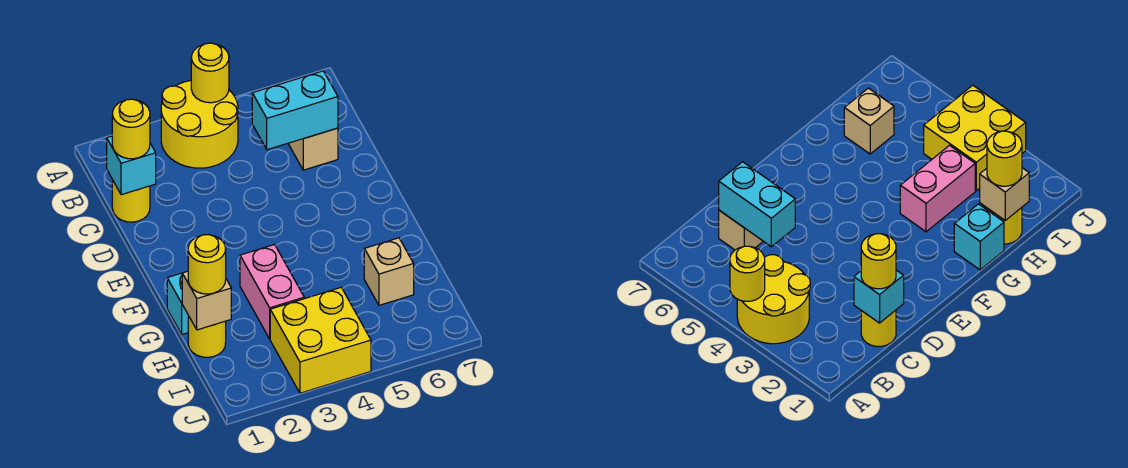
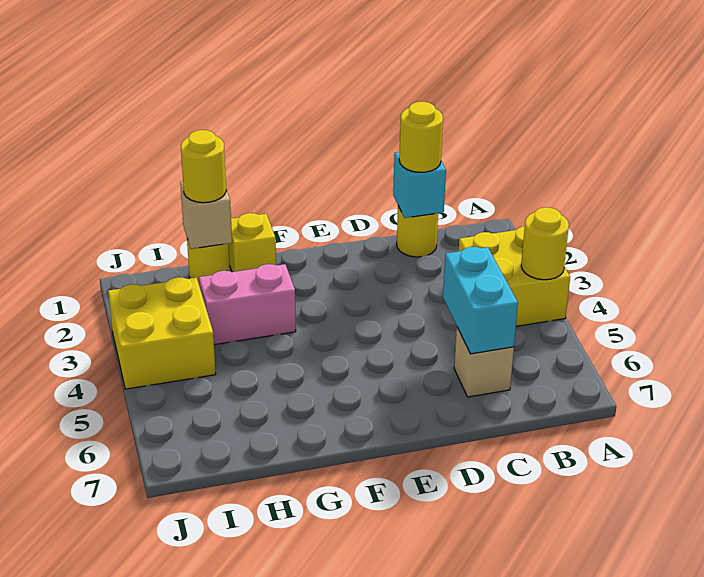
yellow round brick A3:B4 level 1 -> yellow brick A3:B4 level 1
cyan brick G1 level 1 -> yellow brick G1 level 1
tan brick H6 level 1 -> none

